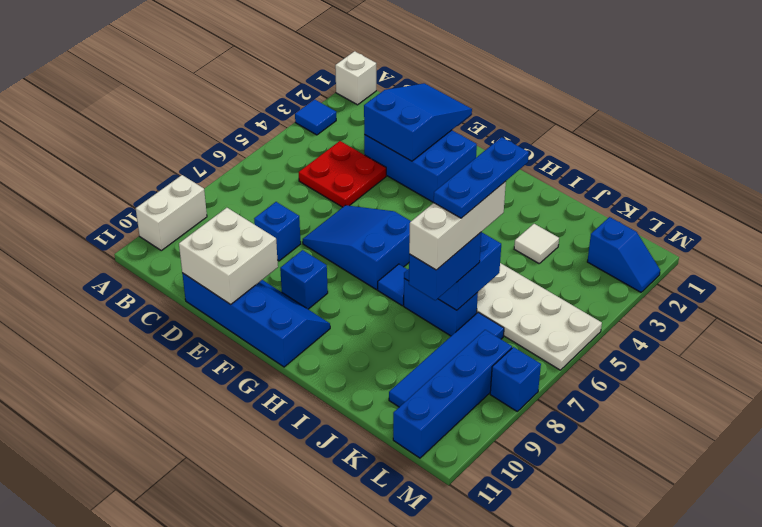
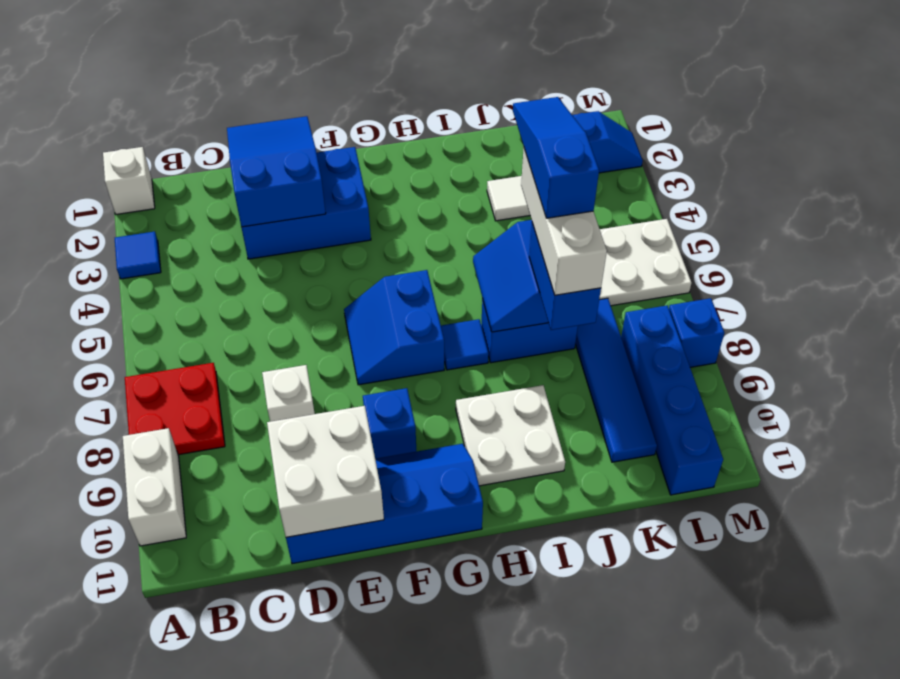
red plate C4:D5 level 1 -> red plate A7:B8 level 1
blue brick D8 level 1 -> white brick D8 level 1
blue slope E6:G7 level 1 top G -> blue slope F6:G7 level 1 top G
none -> white plate H9:I10 level 1
blue plate J5:J7 level 5 -> blue slope J5:J7 level 5 top 7

